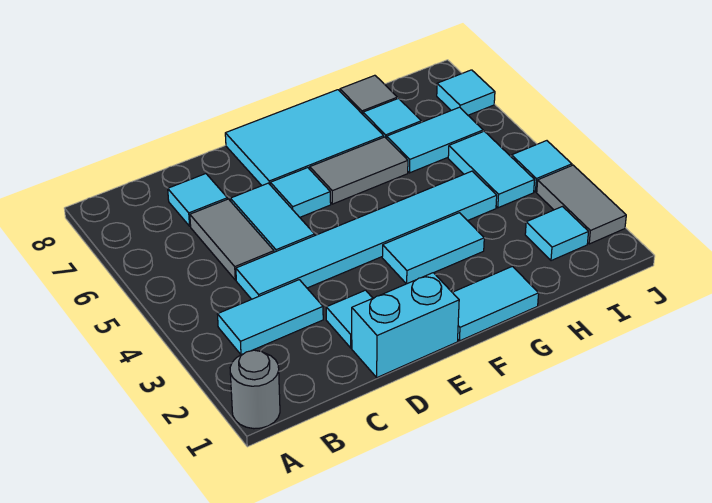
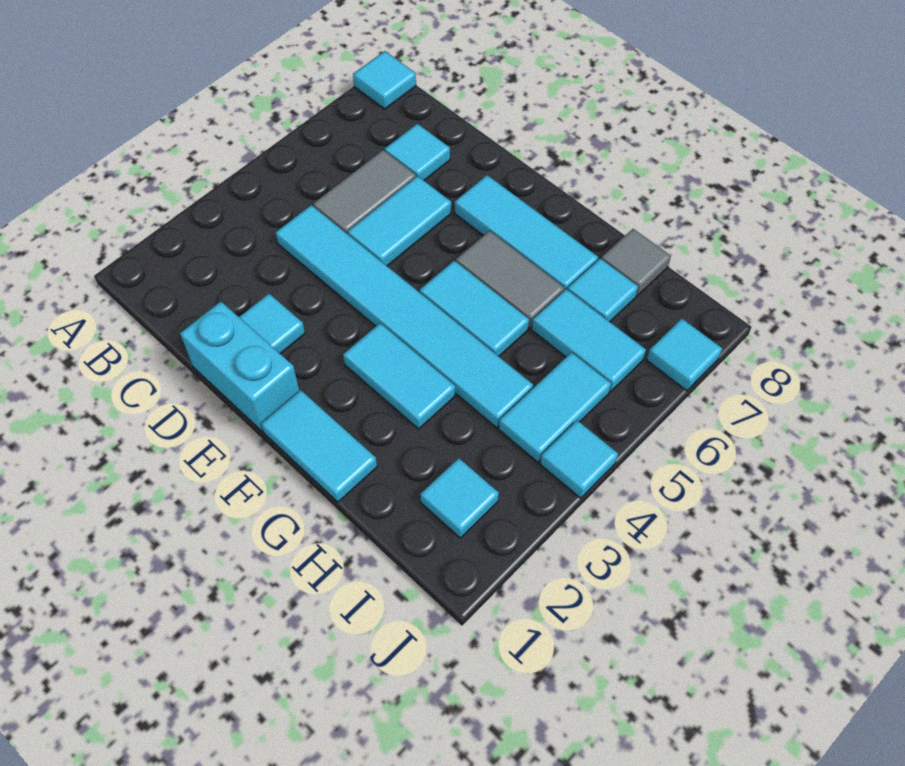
grey round brick A1 level 1 -> none
cyan tile B3:C3 level 1 -> cyan tile F5:G5 level 1
cyan tile E6 level 1 -> cyan tile A8 level 1
cyan tile E7:G8 level 1 -> cyan tile E7:G7 level 1
grey tile J2:J3 level 1 -> none

